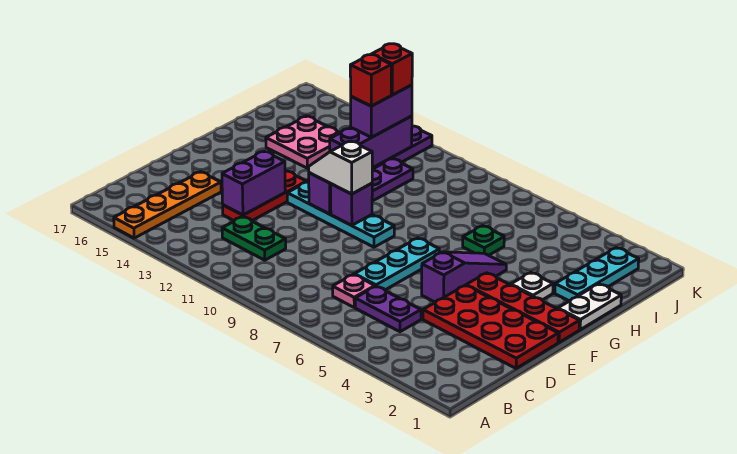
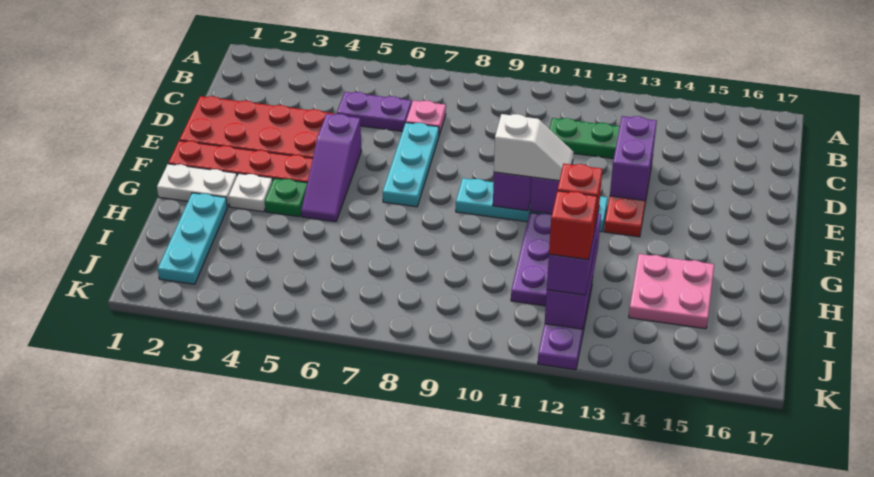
orange plate A15:D15 level 1 -> none
white plate G1:H1 level 1 -> white plate G1:G2 level 1
green plate H6 level 1 -> green plate G4 level 1

